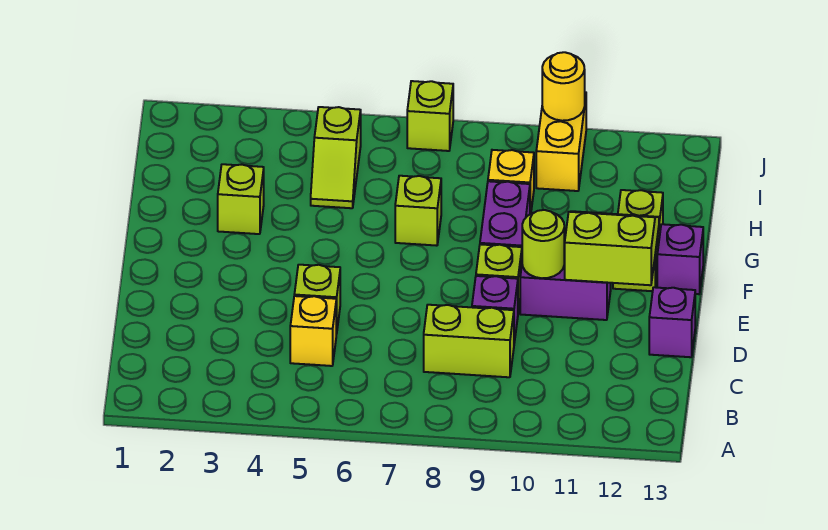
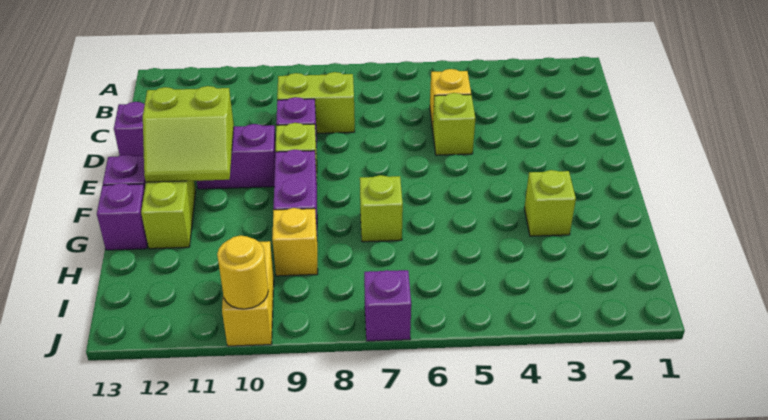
lime round brick E10 level 2 -> none
none -> purple brick G13 level 1
lime slope H5:I5 level 1 top I -> none
lime brick J7 level 1 -> purple brick J7 level 1

